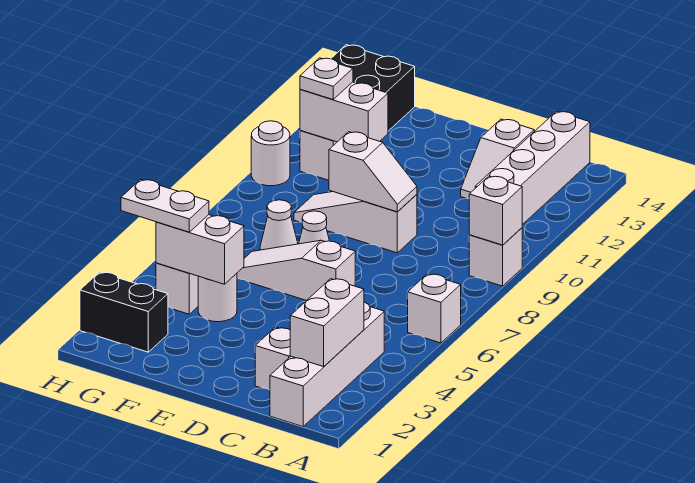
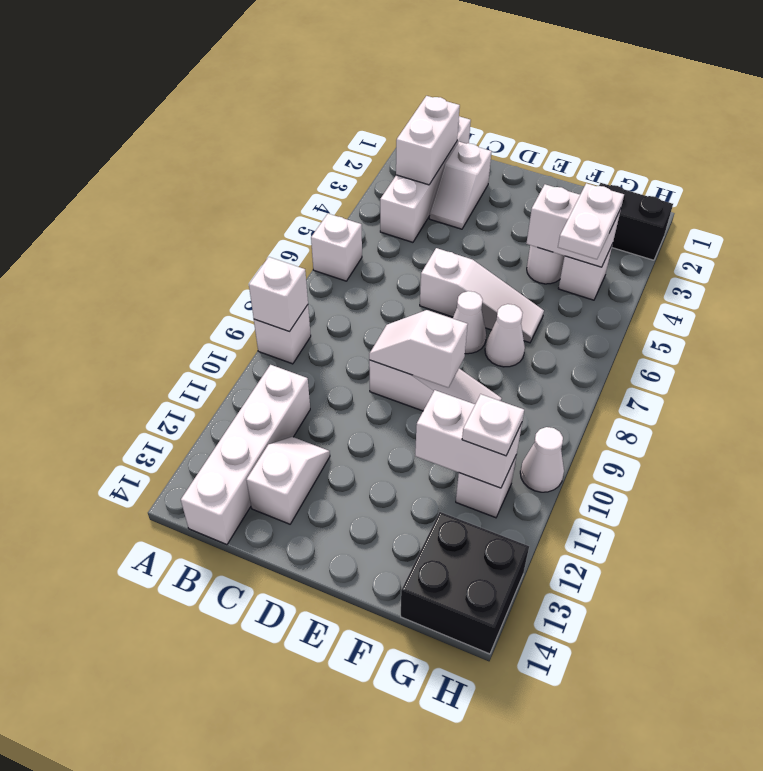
white plate G4:H4 level 3 -> white plate G4:G5 level 3
white round brick H10 level 1 -> white cone H10 level 1

